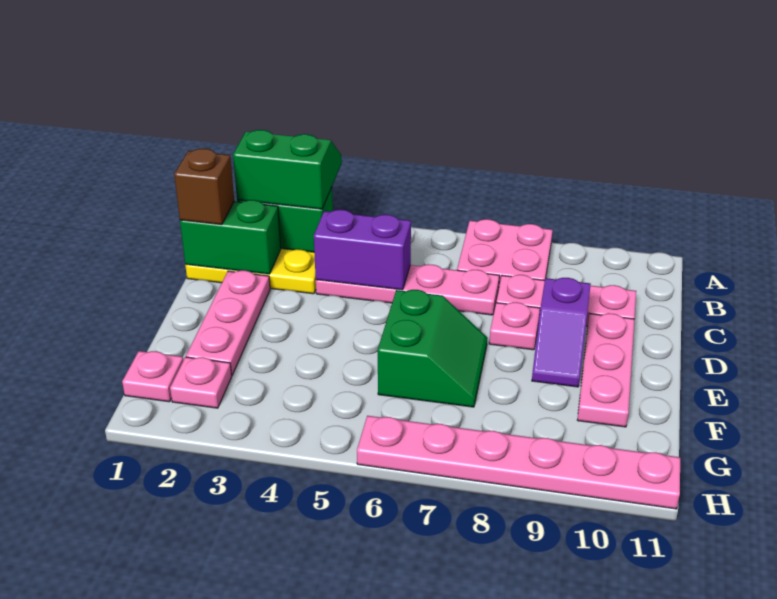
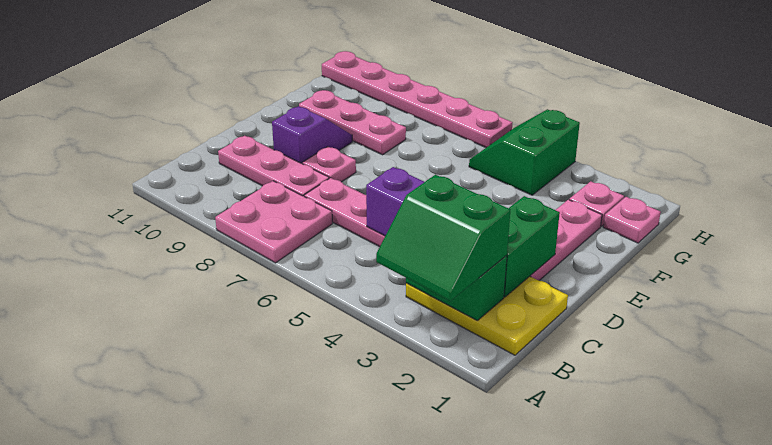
green brick C1:C2 level 2 -> green brick C2:D2 level 2
brown brick C1 level 3 -> none
pink plate D10:F10 level 1 -> pink plate F8:F10 level 1
green slope E6:F7 level 1 top 6 -> green slope G4:H5 level 1 top 4

